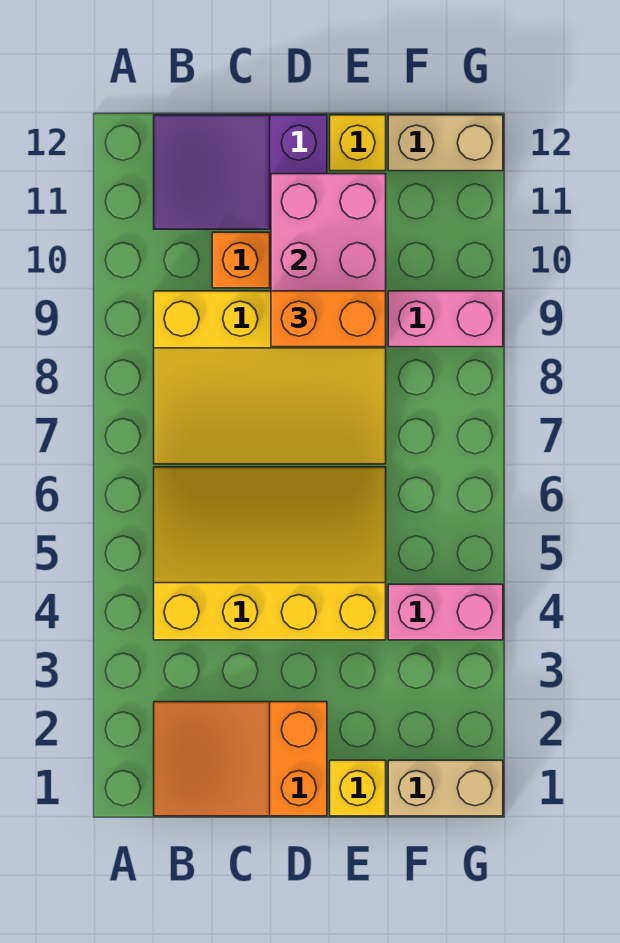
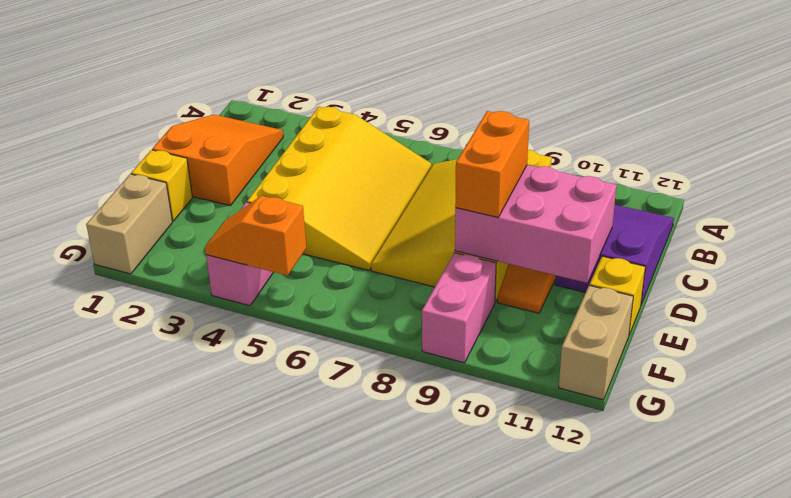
none -> orange slope G4:G5 level 2 top 5

